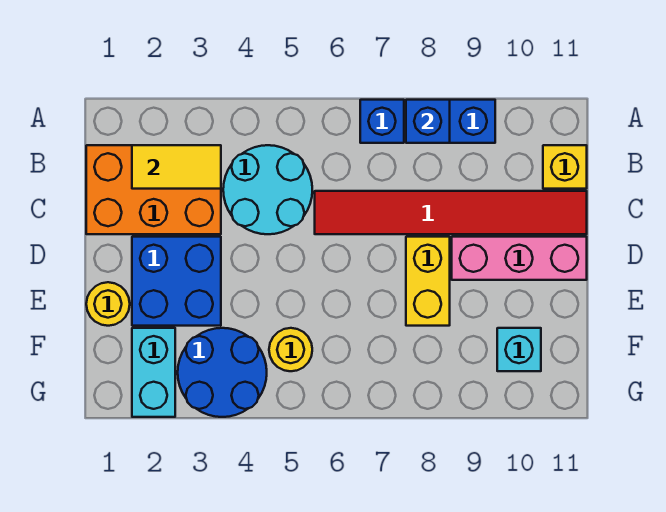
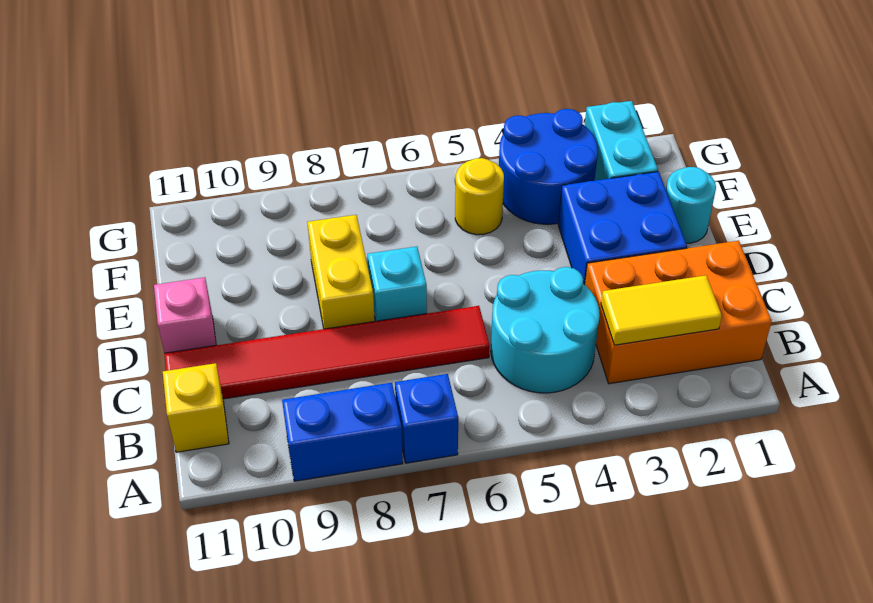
blue brick A8 level 2 -> none
pink brick D9:D11 level 1 -> pink brick D11 level 1
yellow round brick E1 level 1 -> cyan round brick E1 level 1
cyan brick F10 level 1 -> cyan brick D7 level 1

